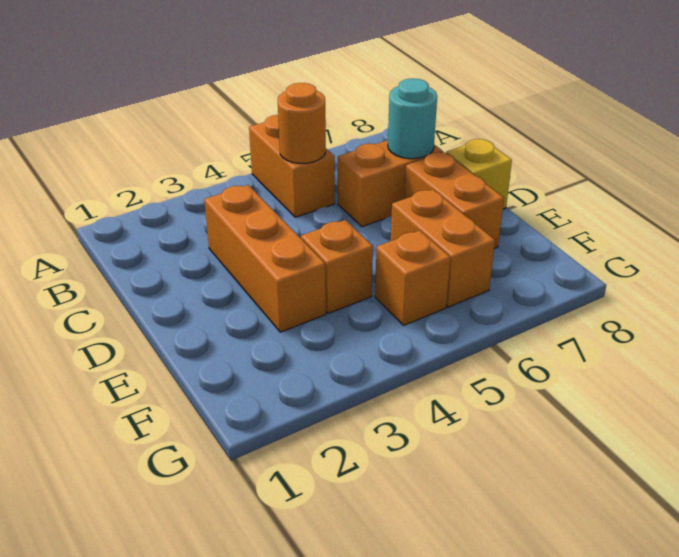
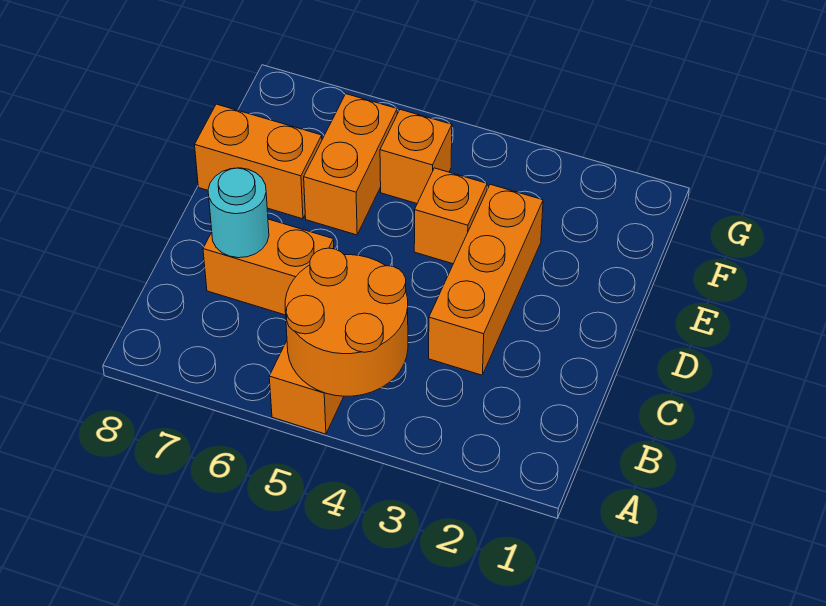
orange round brick B5 level 2 -> orange round brick A4:B5 level 2
orange brick D7:E7 level 1 -> orange brick E7:E8 level 1
yellow brick D8 level 1 -> none

